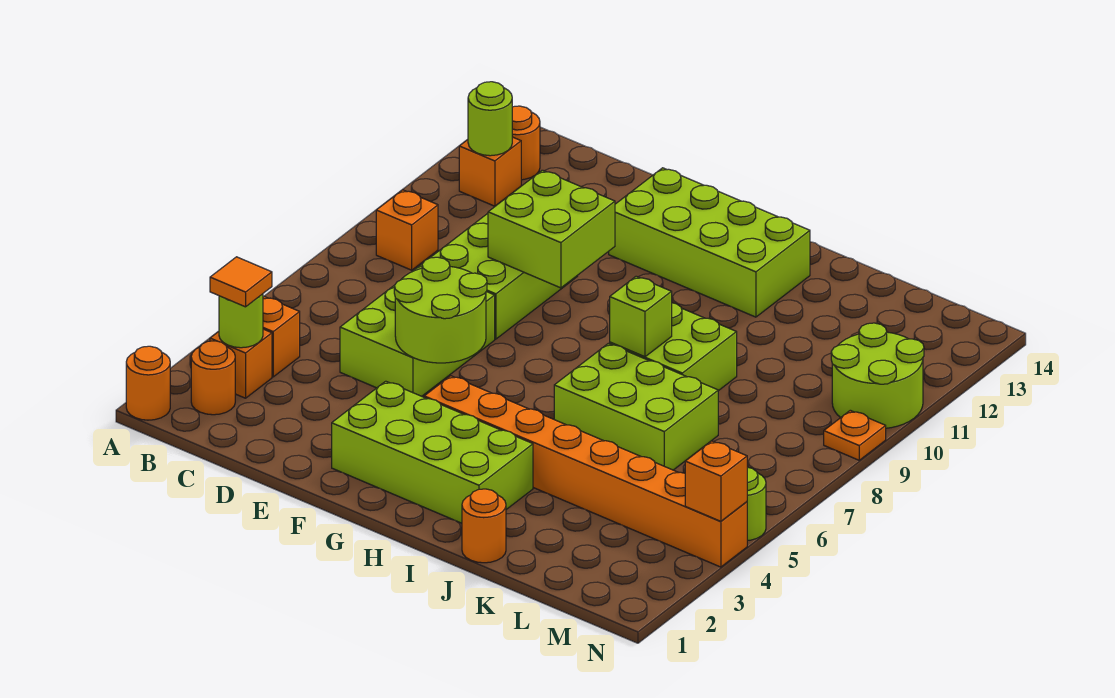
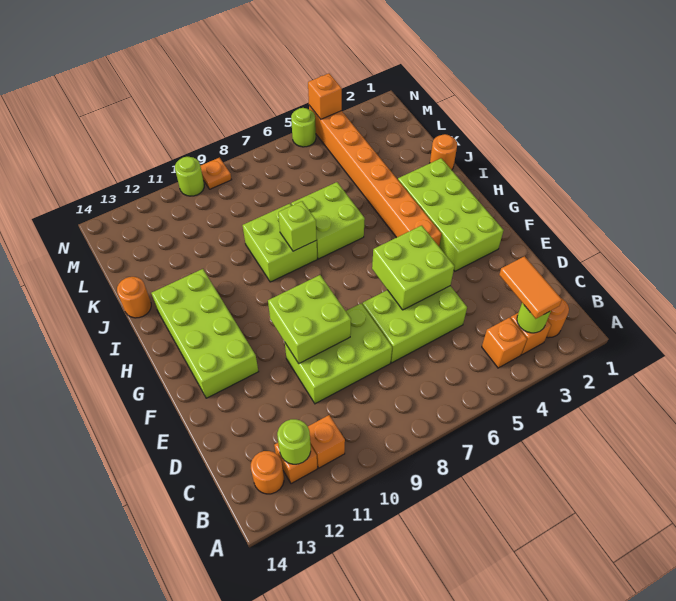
orange round brick A1 level 1 -> orange round brick J14 level 1
orange tile B3 level 3 -> orange tile B3:C3 level 3
orange brick B9 level 1 -> orange brick B11 level 1
lime round brick E5:F6 level 2 -> lime brick E5:F6 level 2
lime brick I6:K7 level 1 -> lime brick I6:J7 level 1
lime round brick M10:N11 level 1 -> lime round brick N10 level 1

